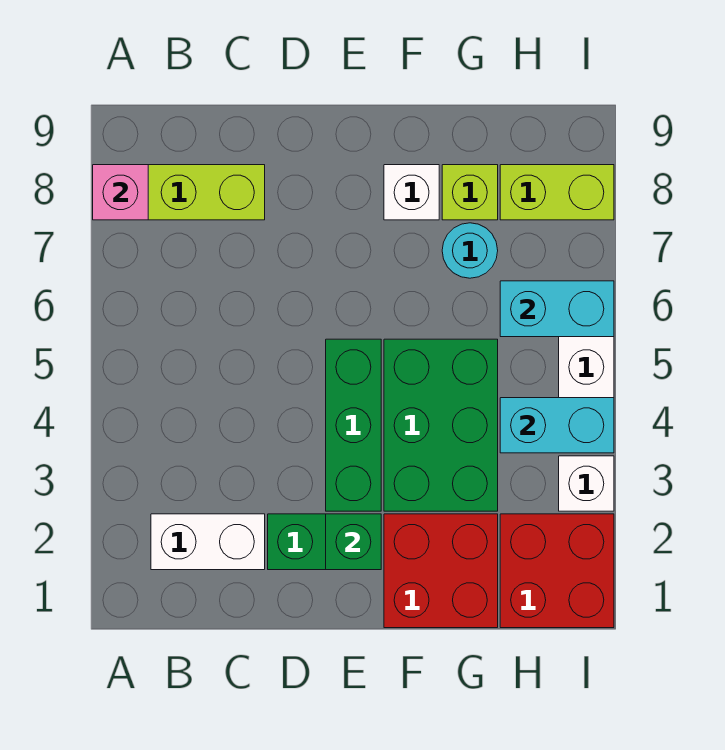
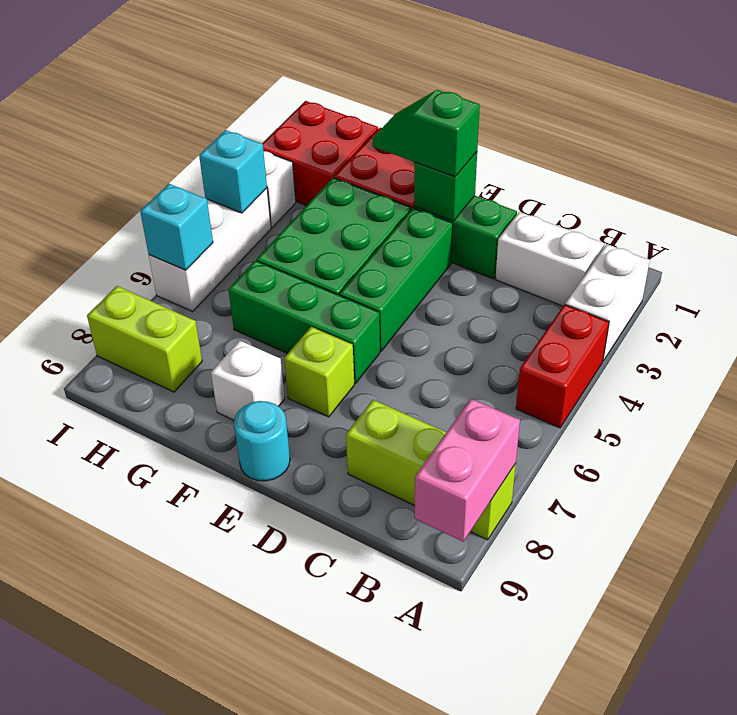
none -> white brick A2:A3 level 1
none -> red brick A4:A5 level 1
pink brick A8 level 2 -> pink brick A8:A9 level 2
none -> green slope E2:F2 level 3 top E
none -> green brick E6:G6 level 1
cyan round brick G7 level 1 -> cyan round brick E9 level 1
lime brick G8 level 1 -> lime brick E7 level 1
cyan brick H4:I4 level 2 -> cyan brick I4 level 2
cyan brick H6:I6 level 2 -> cyan brick I6 level 2

